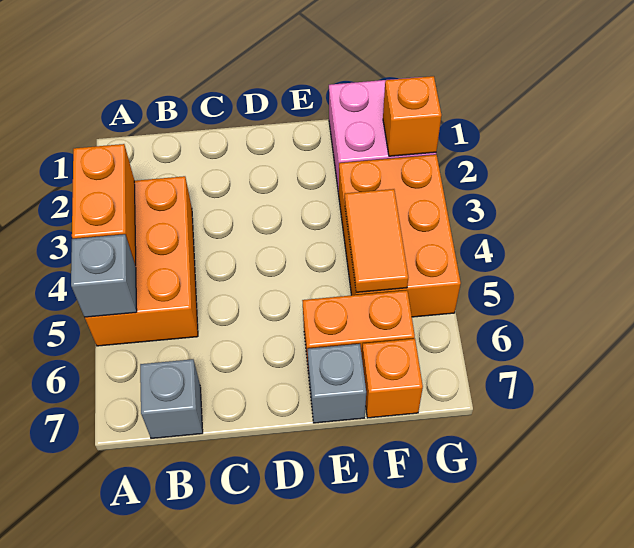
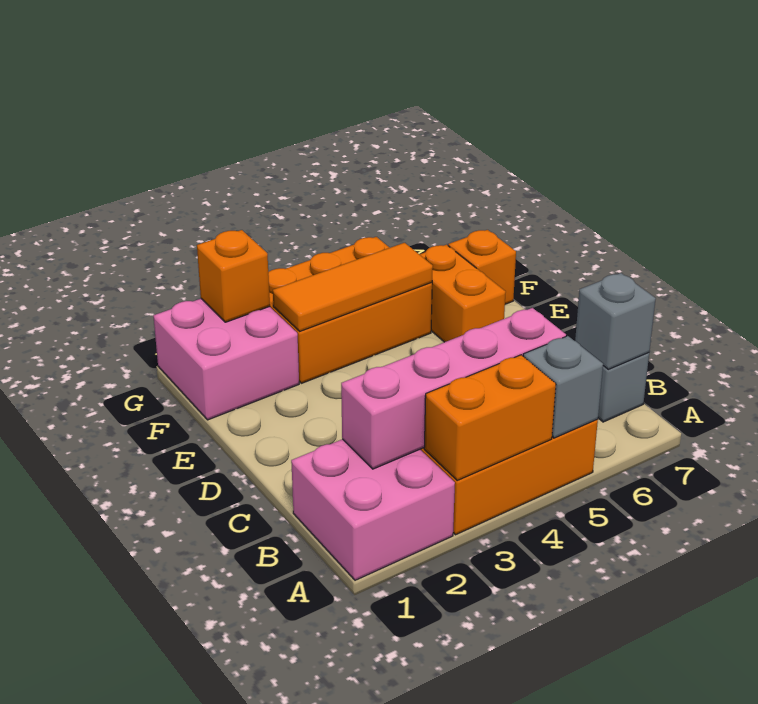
none -> pink brick A1:B2 level 1
none -> pink brick B2:B5 level 2
grey brick E7 level 1 -> grey brick B7 level 2
orange tile F4:F5 level 2 -> orange tile F3:F5 level 2

